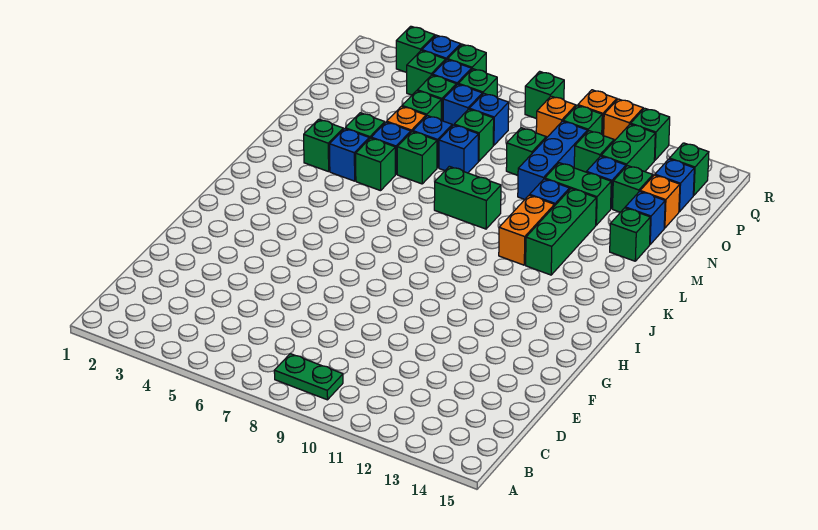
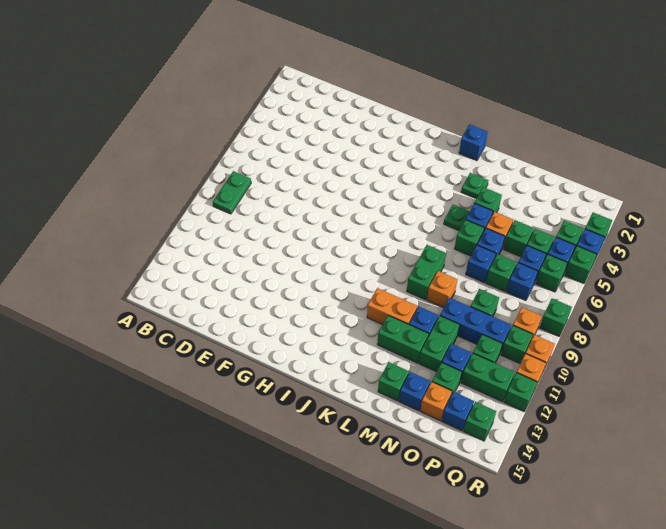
green brick K12:M12 level 1 -> green brick L12:M12 level 1
green brick L3 level 1 -> green plate L3 level 1
blue brick L4 level 1 -> blue brick K1 level 1
green brick L5 level 1 -> green plate L5 level 1
none -> orange brick M9 level 1

